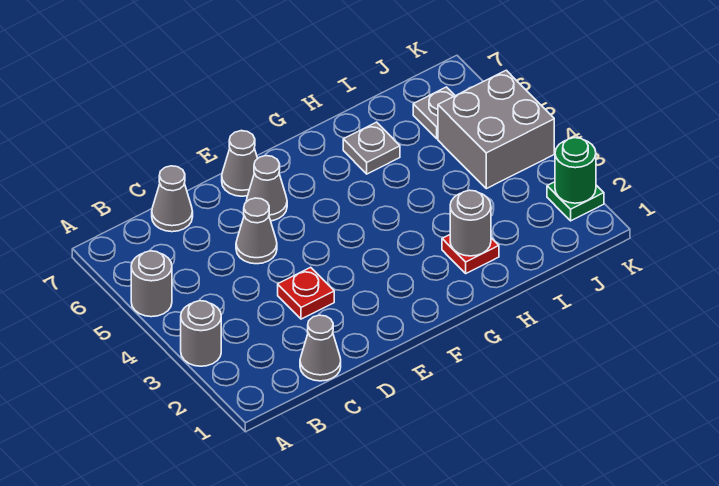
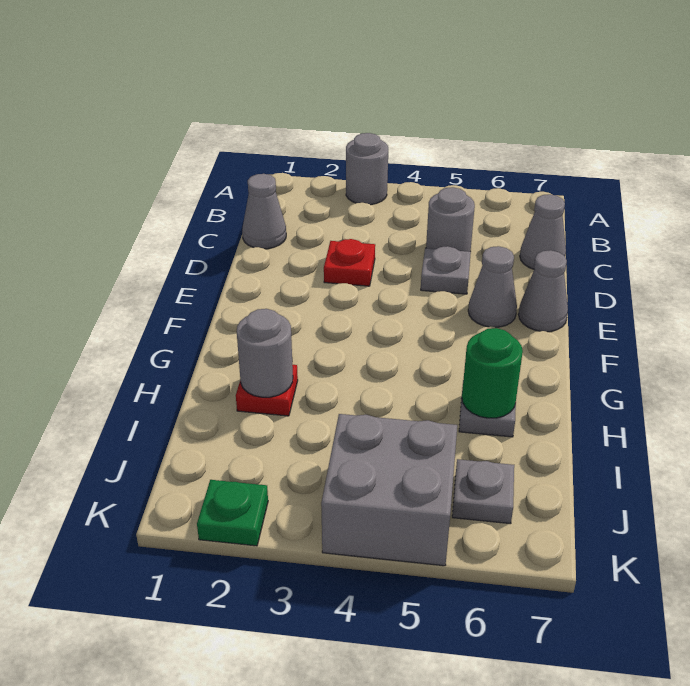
grey round brick A5 level 1 -> grey round brick C5 level 1
grey cone D5 level 1 -> grey plate D5 level 1
green round brick K2 level 2 -> green round brick H6 level 2

